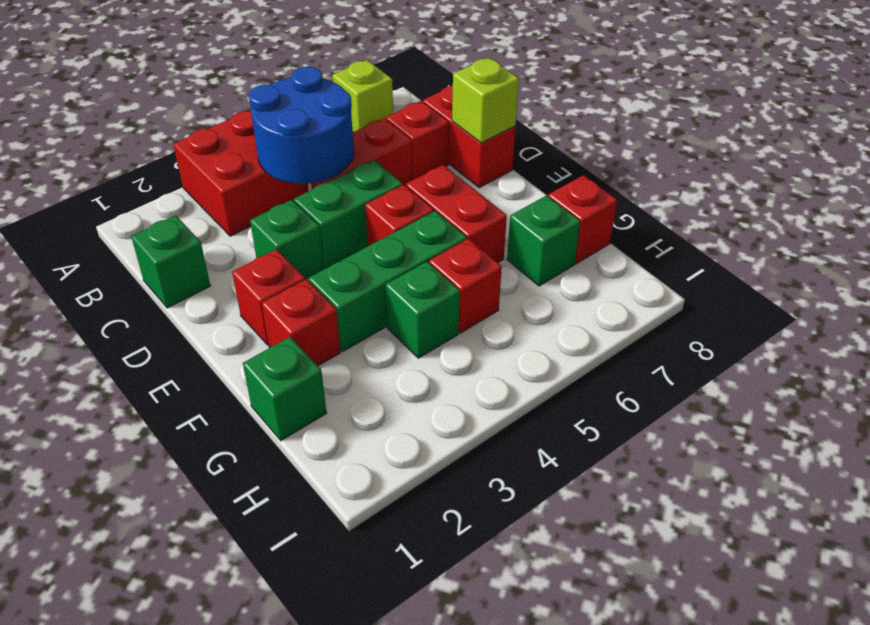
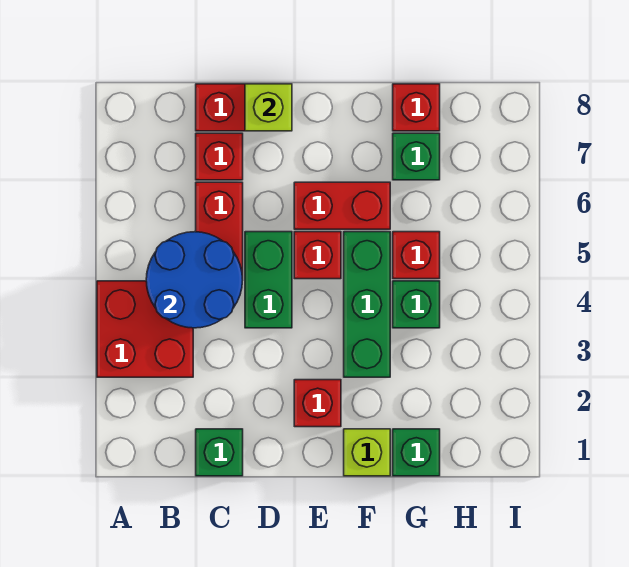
lime brick A7 level 1 -> lime brick F1 level 1
green brick D3 level 1 -> none
red brick F2 level 1 -> none

